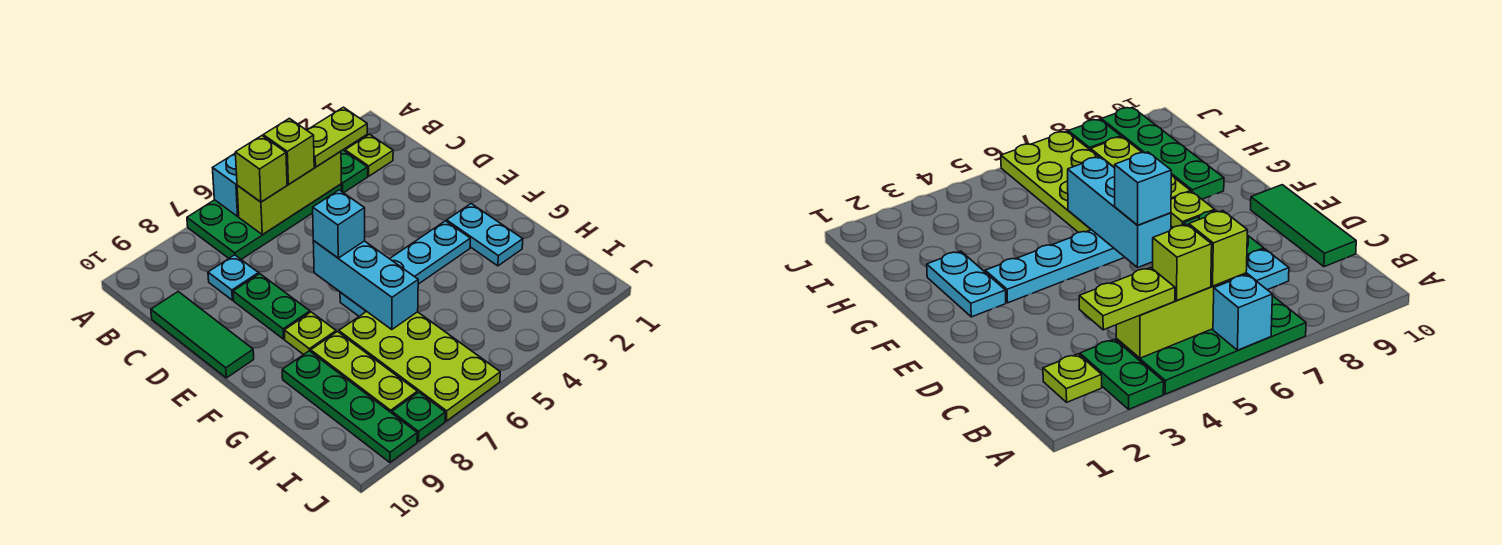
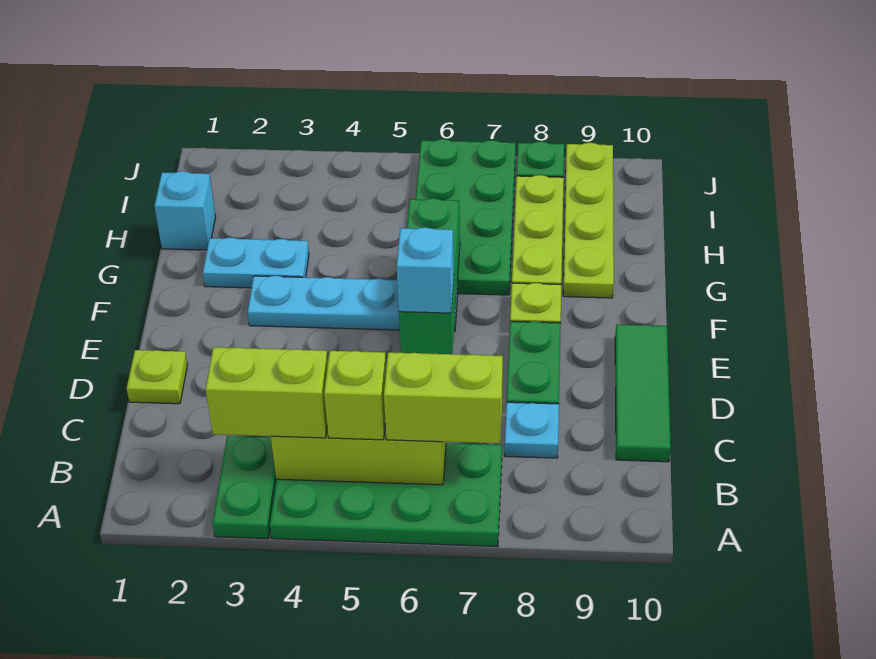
cyan brick A6 level 2 -> cyan brick H1 level 1
lime plate B2 level 1 -> lime plate D1 level 1
lime plate B3:B4 level 3 -> lime brick B3:B4 level 3
lime brick B6 level 3 -> lime brick B6:B7 level 3
cyan brick E6:G6 level 2 -> green brick E6:G6 level 2
cyan plate F2:G2 level 1 -> cyan plate G2:G3 level 1
lime plate G6:J7 level 1 -> green plate G6:J7 level 1
green plate G9:J9 level 1 -> lime plate G9:J9 level 1

